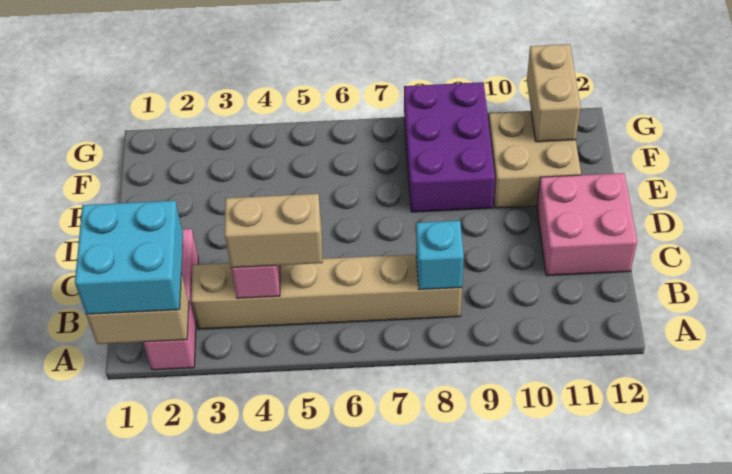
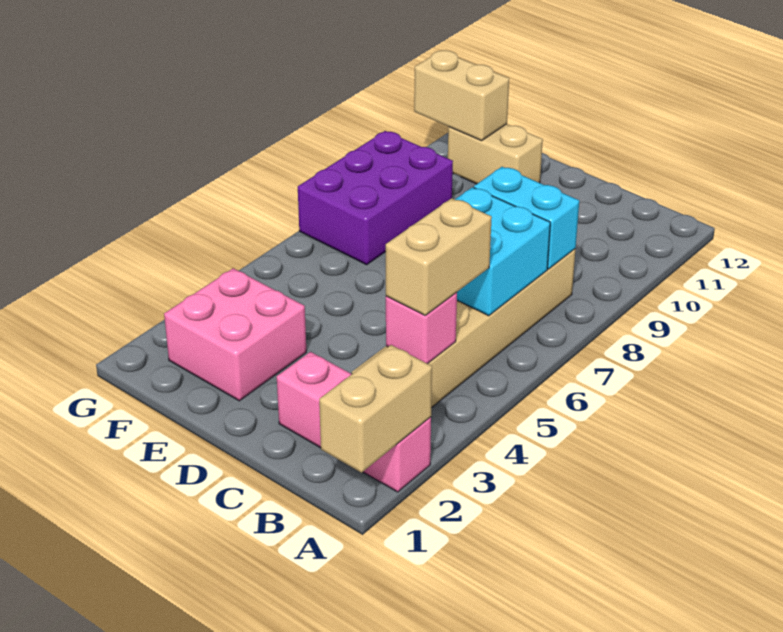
cyan brick A1:B2 level 3 -> cyan brick B6:C7 level 2
cyan brick B8 level 2 -> cyan brick B8:C8 level 2
pink brick C11:D12 level 1 -> pink brick E2:F3 level 1
purple brick E8:G9 level 1 -> purple brick F7:G9 level 1
tan brick E10:F11 level 1 -> tan brick E11:F11 level 1

